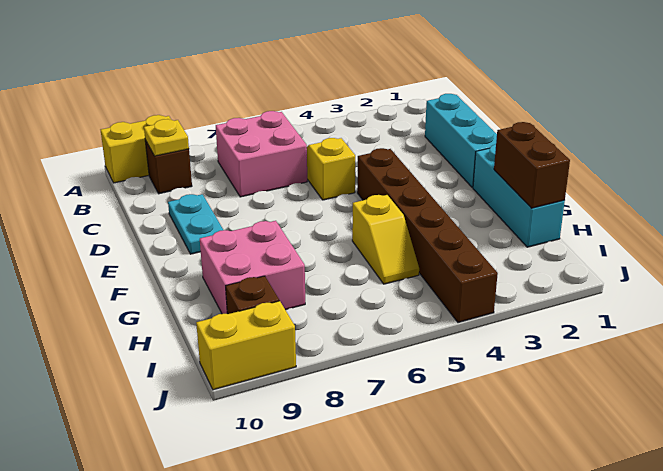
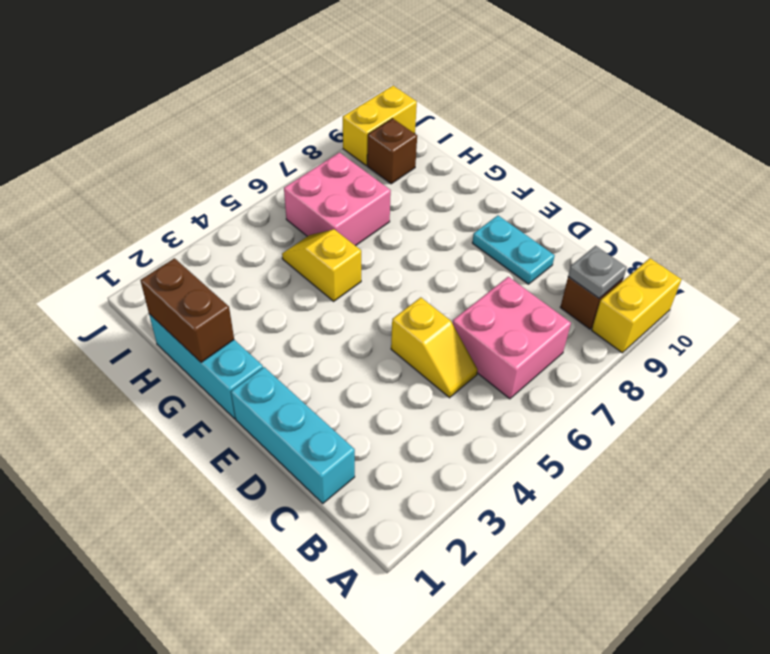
yellow plate B9 level 2 -> grey plate B9 level 2
brown brick E4:J4 level 1 -> none
pink brick G8:H9 level 1 -> pink brick H6:I7 level 1

